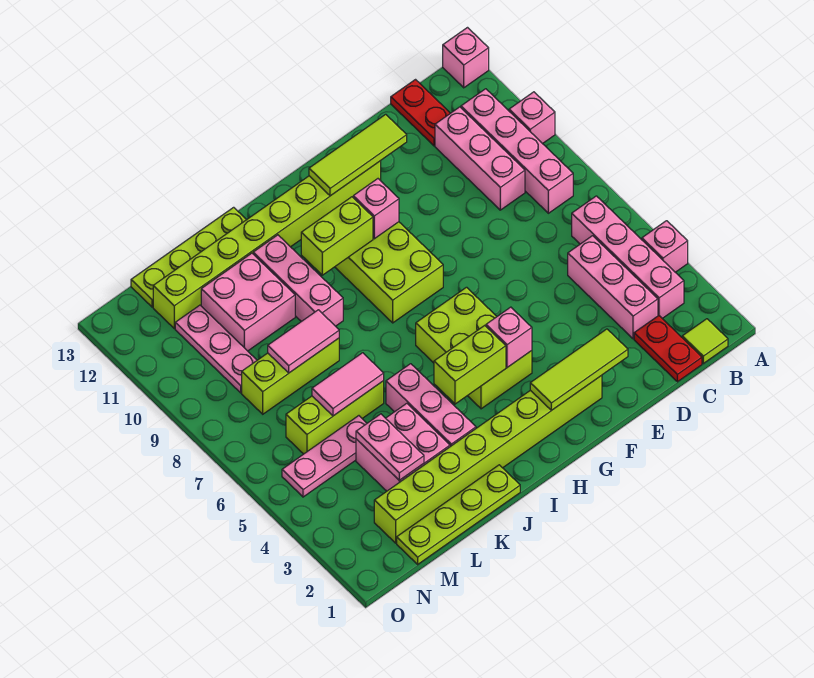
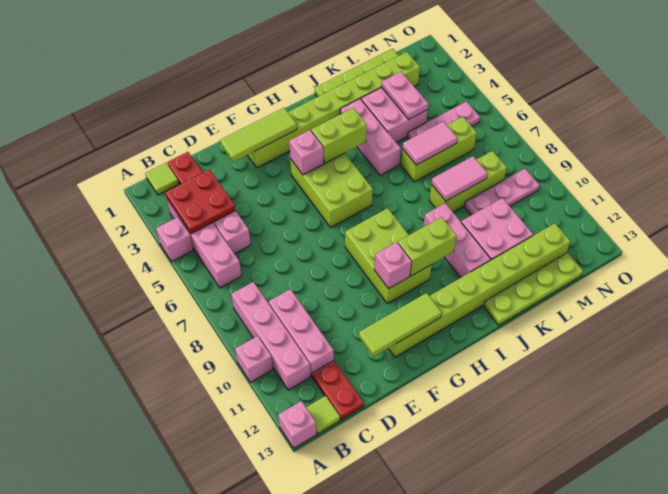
none -> red plate B3:C4 level 2
none -> lime tile B13 level 1
pink plate M9:M11 level 1 -> pink plate L9:N9 level 1

